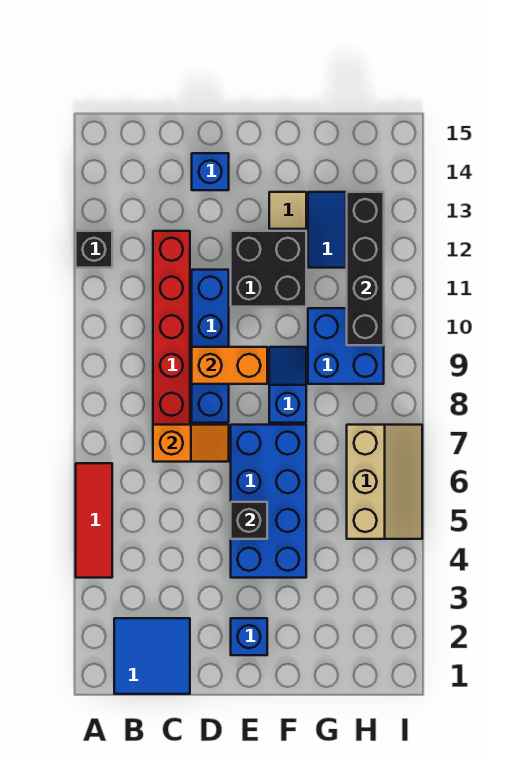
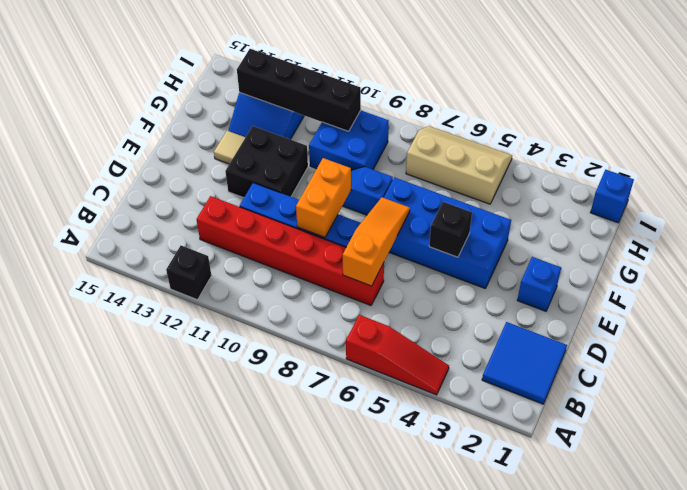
red tile A4:A6 level 1 -> red slope A4:A6 level 1 top 6
orange slope C7:D7 level 2 top C -> orange slope C7:E7 level 2 top C
blue brick D14 level 1 -> blue brick I1 level 1

